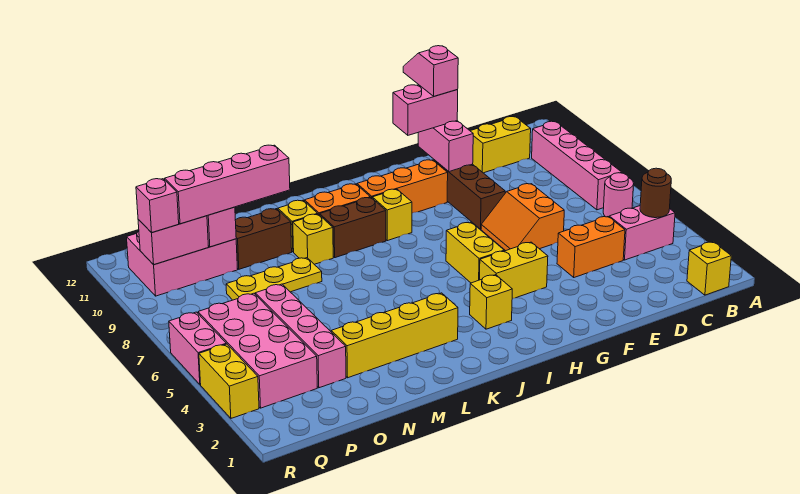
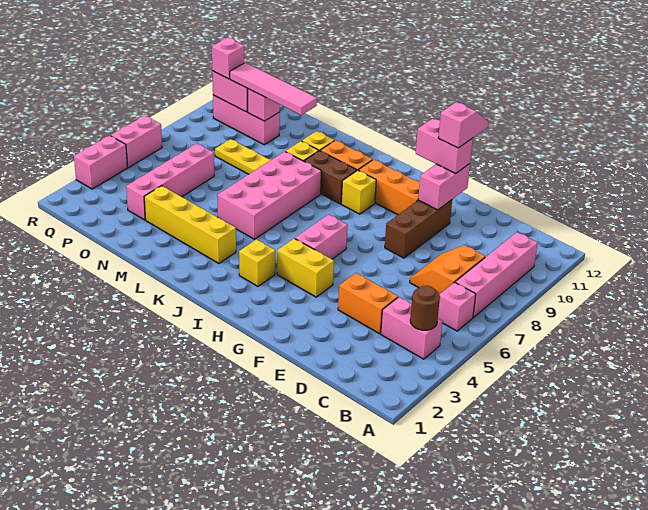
yellow brick B1 level 1 -> none
pink round brick B6 level 1 -> pink brick B6 level 1
yellow brick C11:D11 level 1 -> none
orange slope E6:F7 level 1 top E -> orange slope C7:D8 level 1 top C
yellow brick H5:H6 level 1 -> pink brick H5:H6 level 1
brown brick M10:N10 level 1 -> none
pink brick M10:P10 level 3 -> pink tile M10:P10 level 3
pink brick O10:Q11 level 1 -> pink brick O10:Q10 level 1
pink brick P3:Q6 level 1 -> pink brick K5:L8 level 1
yellow brick R3:R4 level 1 -> pink brick R3:R4 level 1

